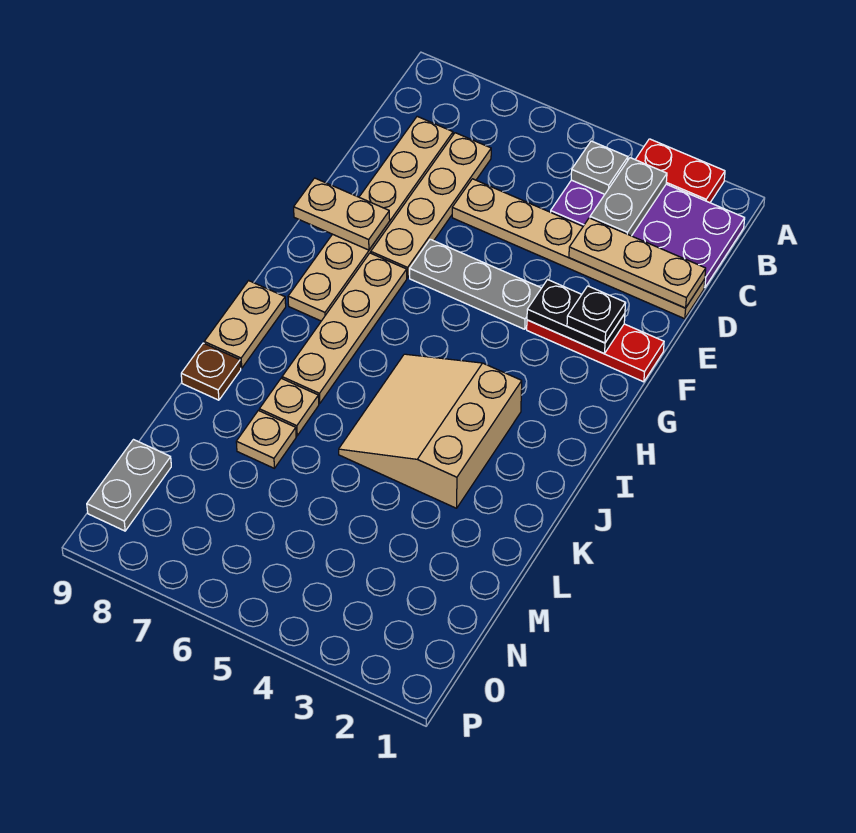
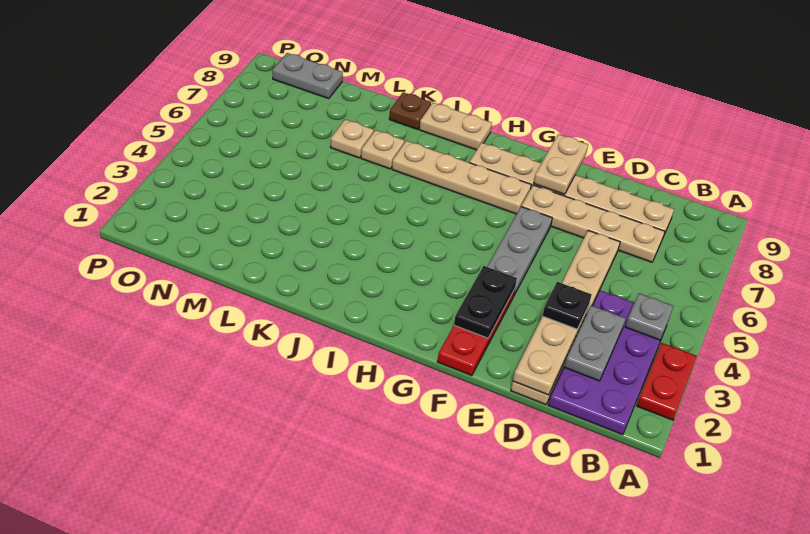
grey plate B3:C3 level 2 -> grey plate C2:C3 level 2
black plate F2 level 3 -> black plate D3 level 3
tan slope I3:K5 level 1 top 3 -> none

